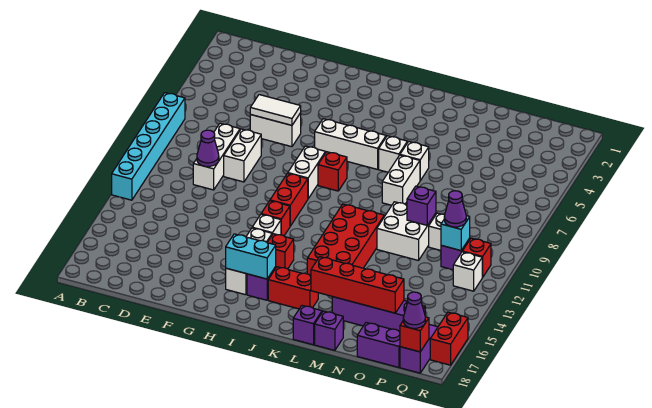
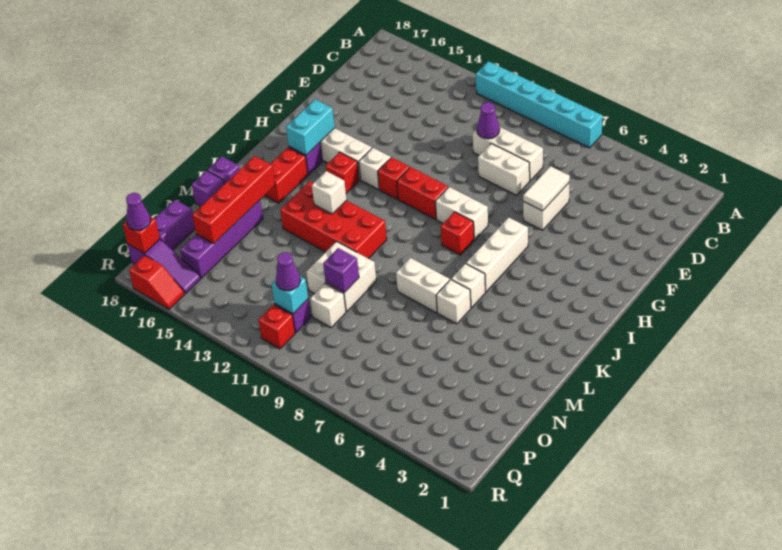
white brick Q12 level 1 -> white brick K13 level 2
red brick R16:R17 level 1 -> red slope R16:R17 level 1 top 17

